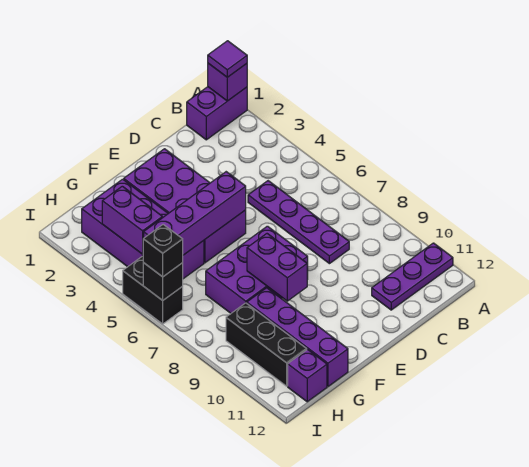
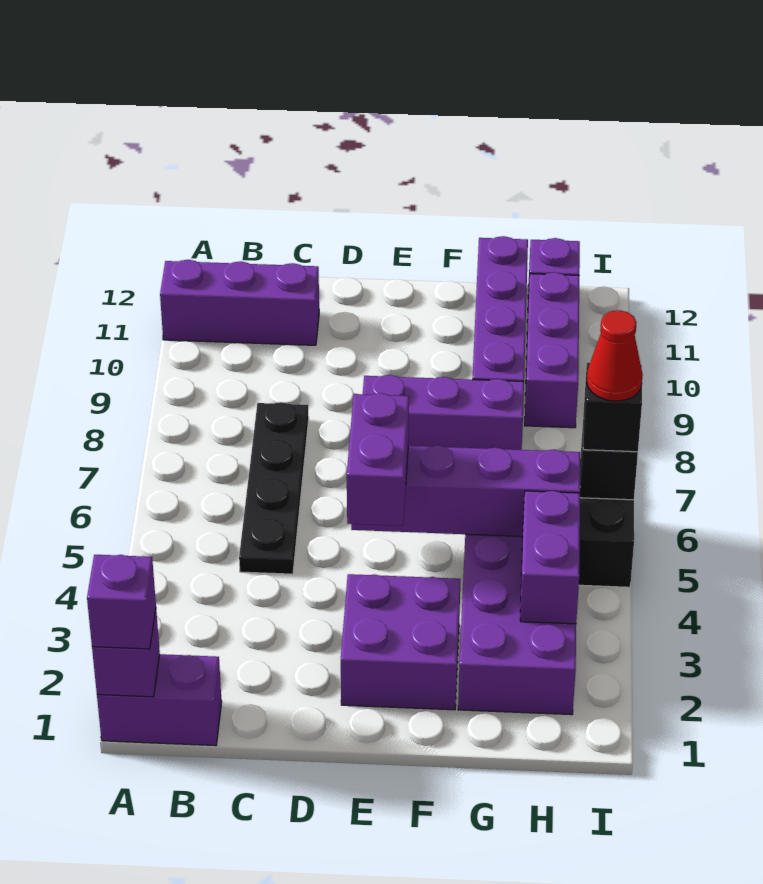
purple tile A1 level 3 -> purple brick A1 level 3
purple plate A11:C11 level 1 -> purple brick A11:C11 level 1
purple plate C5:C8 level 1 -> black plate C5:C8 level 1
purple brick E2:F5 level 1 -> purple brick E2:F3 level 1
purple brick E7:G8 level 1 -> purple brick E8:G8 level 1
purple brick F8:F9 level 2 -> purple brick E4:E5 level 3
black brick H9:H11 level 1 -> purple brick H9:H11 level 1
none -> red cone I6 level 4

